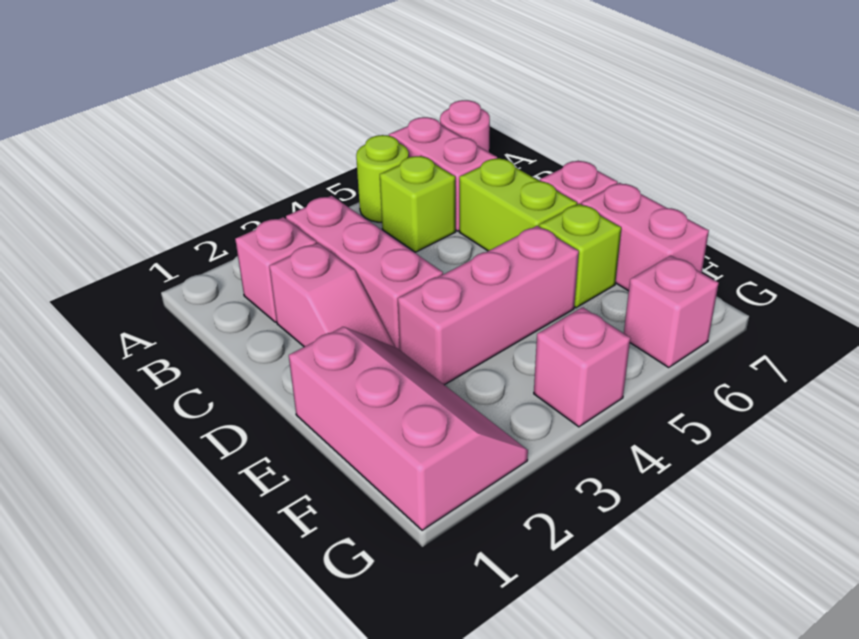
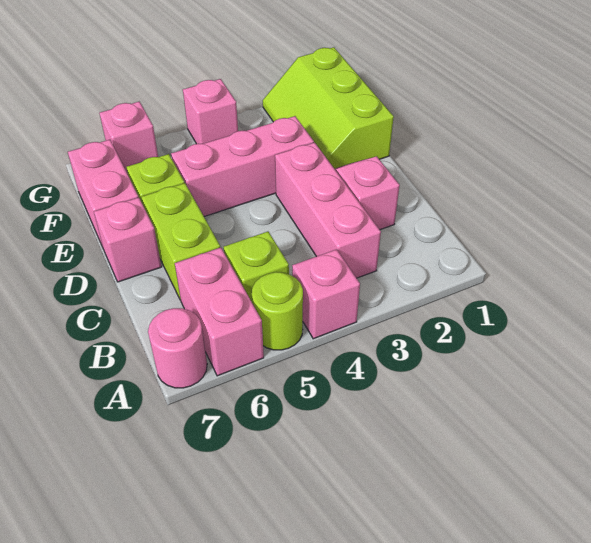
pink brick B2 level 1 -> pink brick A4 level 1
pink slope E1:G2 level 1 top 1 -> lime slope E1:G2 level 1 top 1

